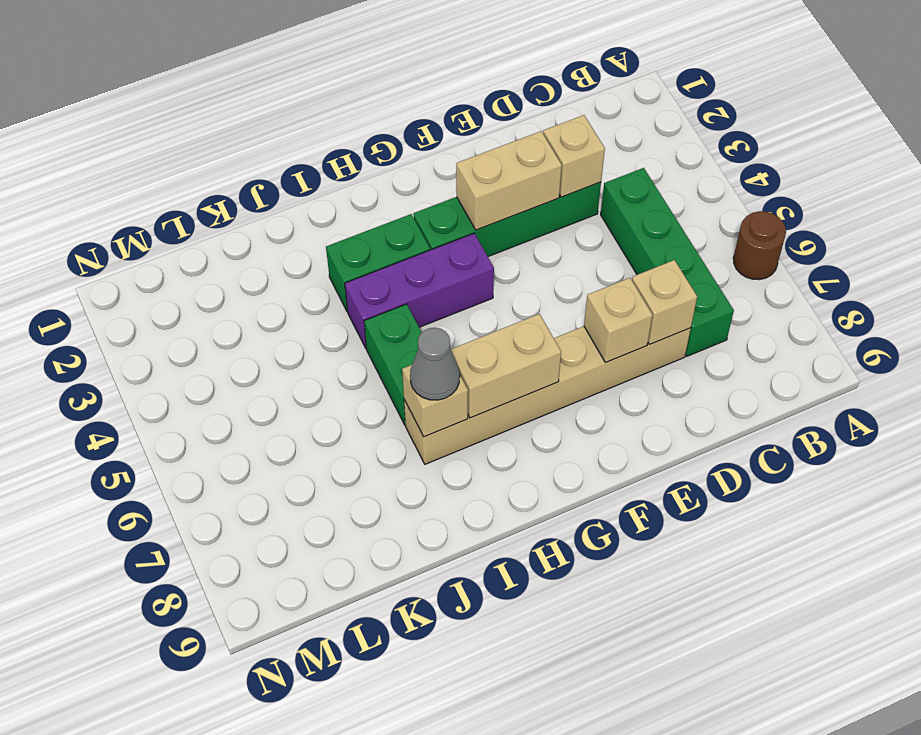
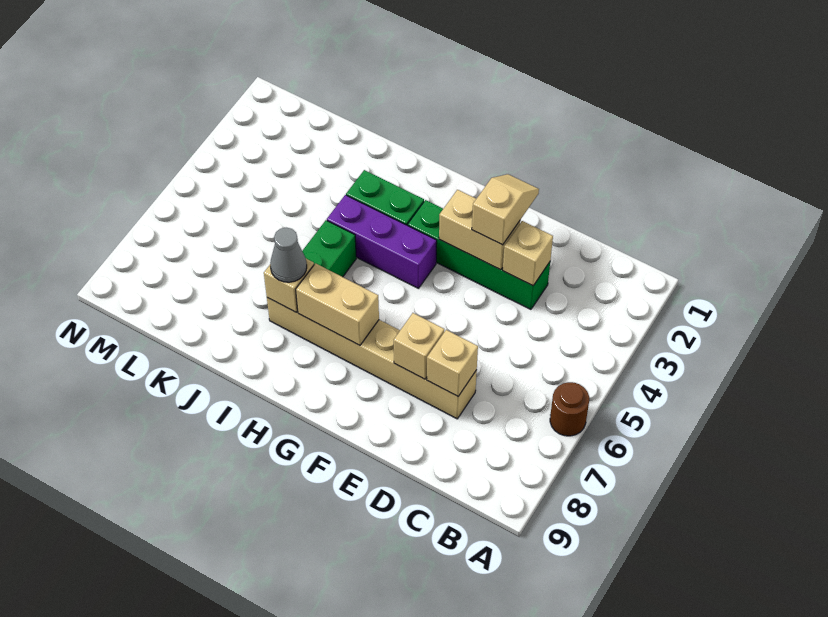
green brick C4:C7 level 1 -> none
none -> tan slope E2:E3 level 3 top 3

